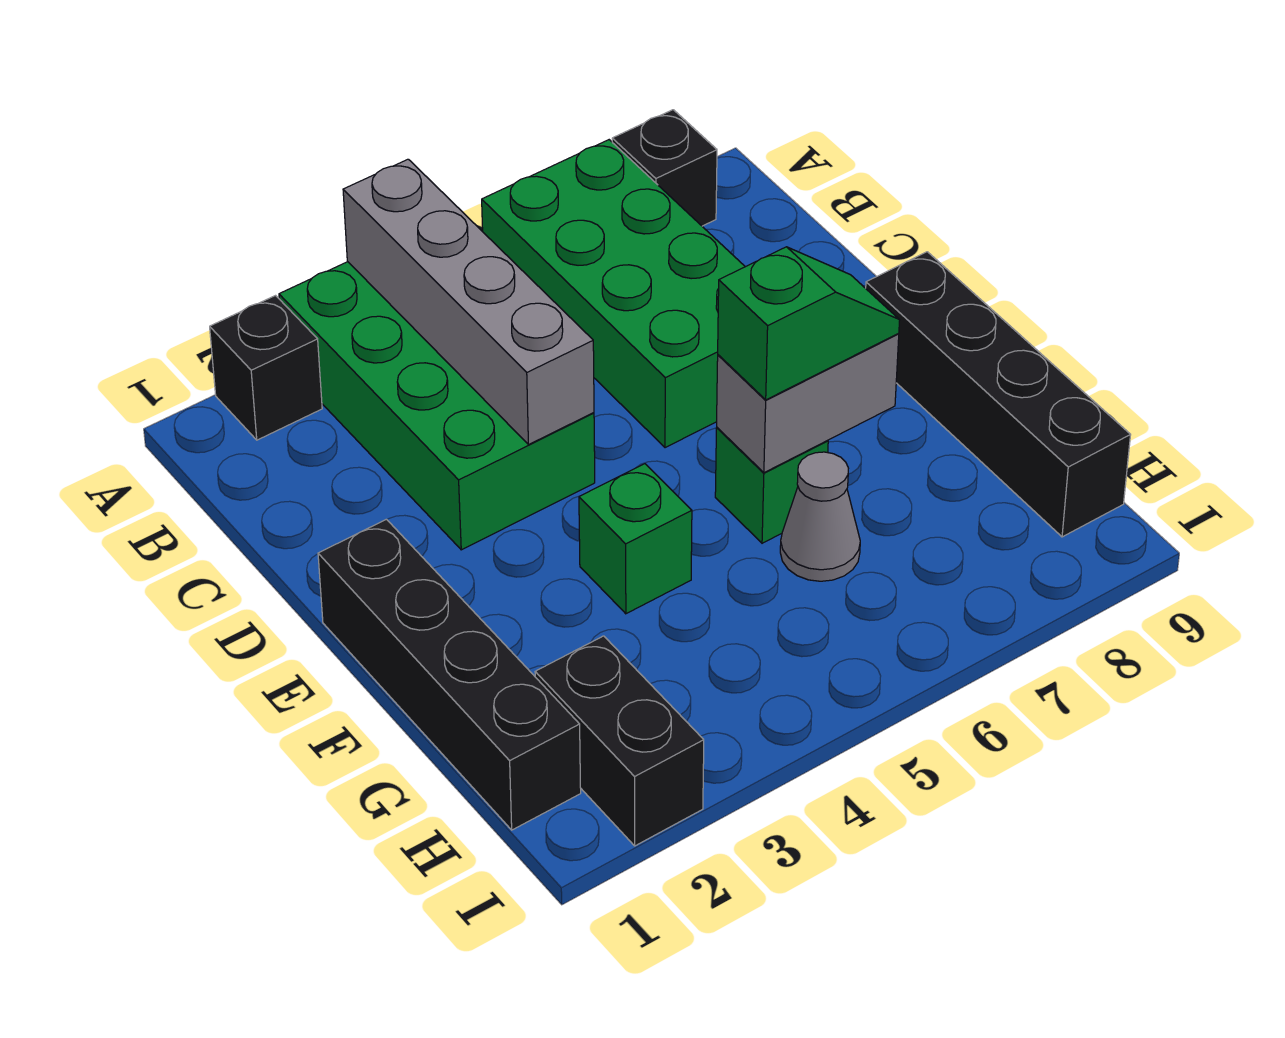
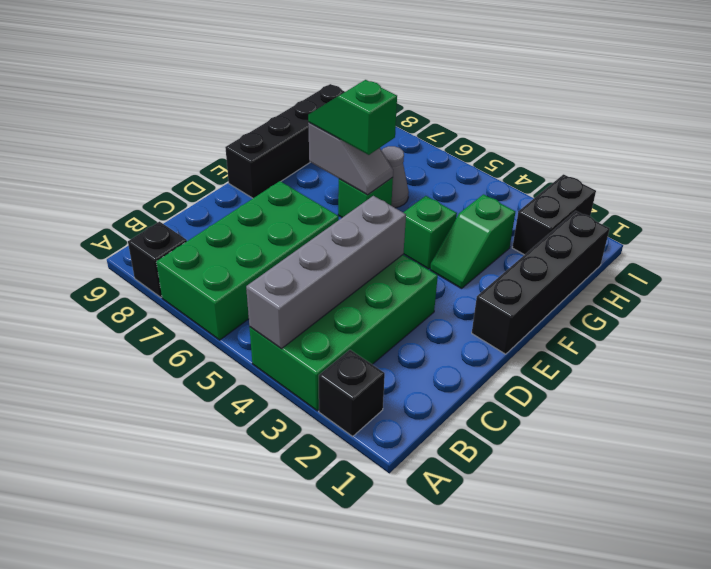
none -> green slope F3:G3 level 1 top G
grey brick F6:F7 level 2 -> grey slope F6:F7 level 2 top 7

